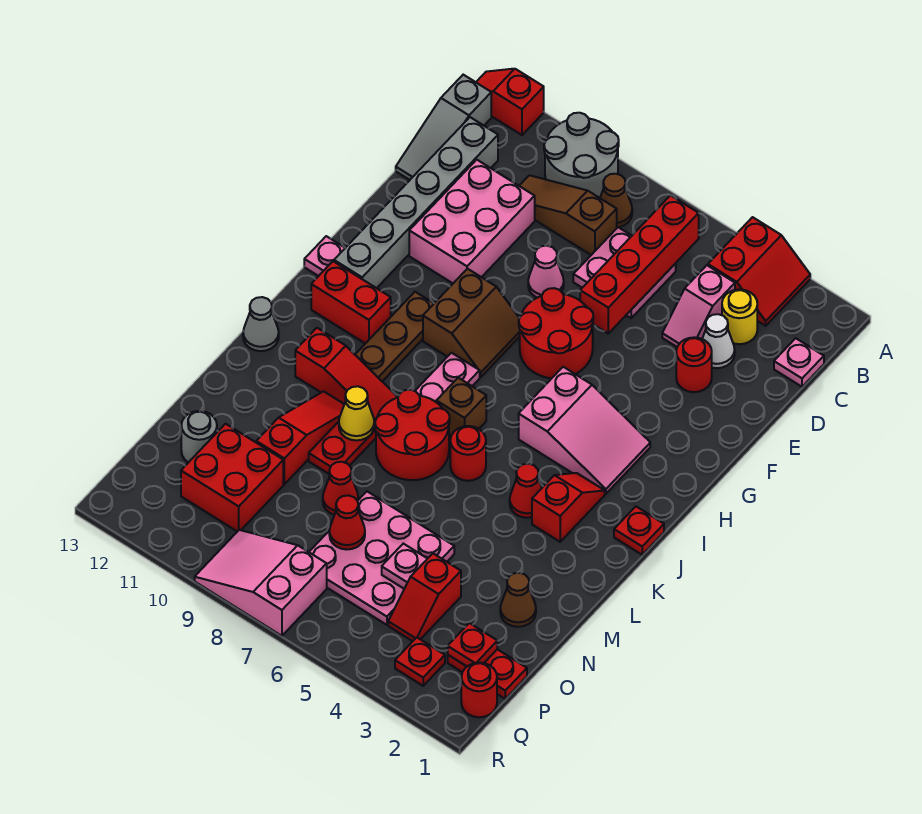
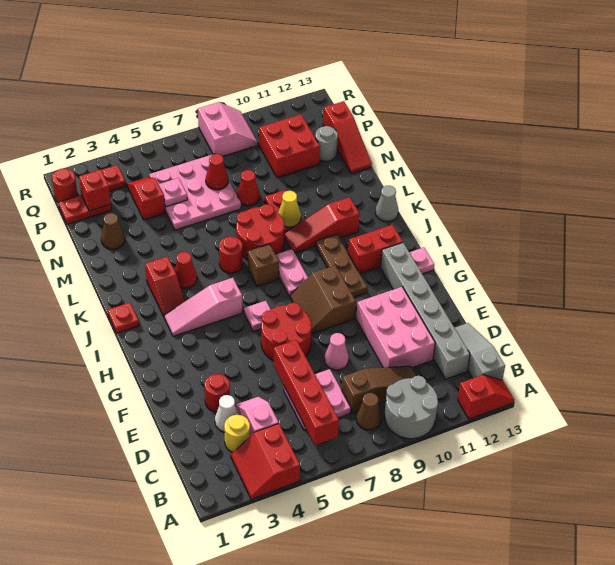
pink plate C1 level 1 -> pink plate H6 level 1
pink slope H3:I5 level 1 top 5 -> pink slope I3:I5 level 1 top 5
red slope L10:N10 level 1 top N -> red slope N13:P13 level 1 top P
red plate P2 level 2 -> red brick P2 level 2
pink slope Q7:R9 level 1 top 7 -> pink slope Q8:R9 level 1 top 8

